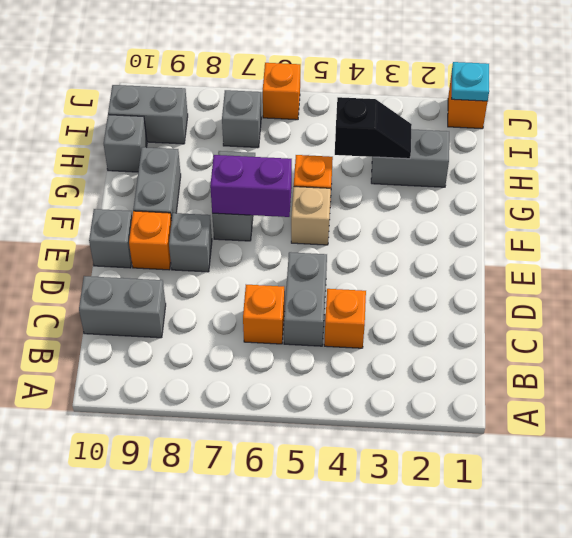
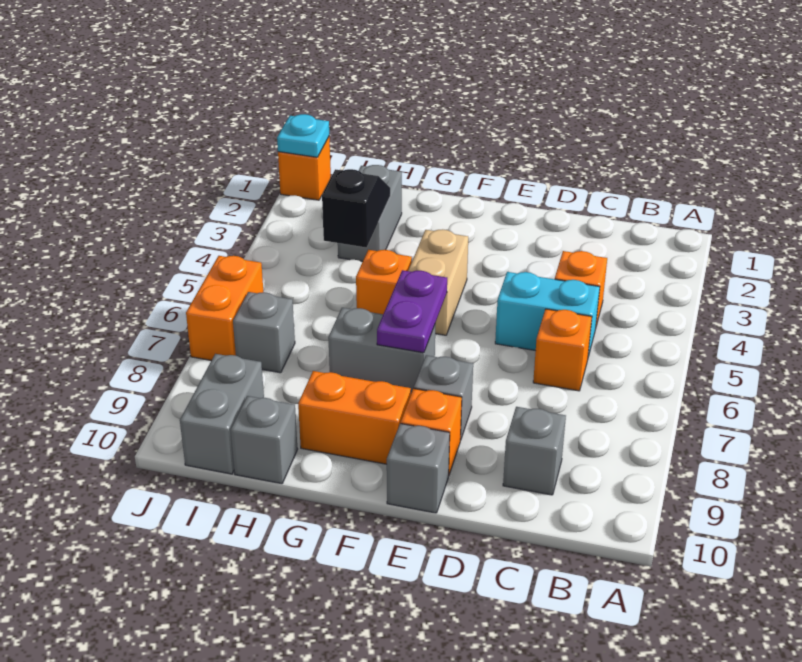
grey brick C5:D5 level 1 -> cyan brick C5:D5 level 1
grey brick C9:C10 level 1 -> grey brick C9 level 1
tan brick F5 level 1 -> tan brick F4:F5 level 1
purple brick F6:F7 level 2 -> purple plate F6:F7 level 2
grey brick F9:G9 level 1 -> orange brick F9:G9 level 1
orange brick J6 level 1 -> orange brick J6:J7 level 1

